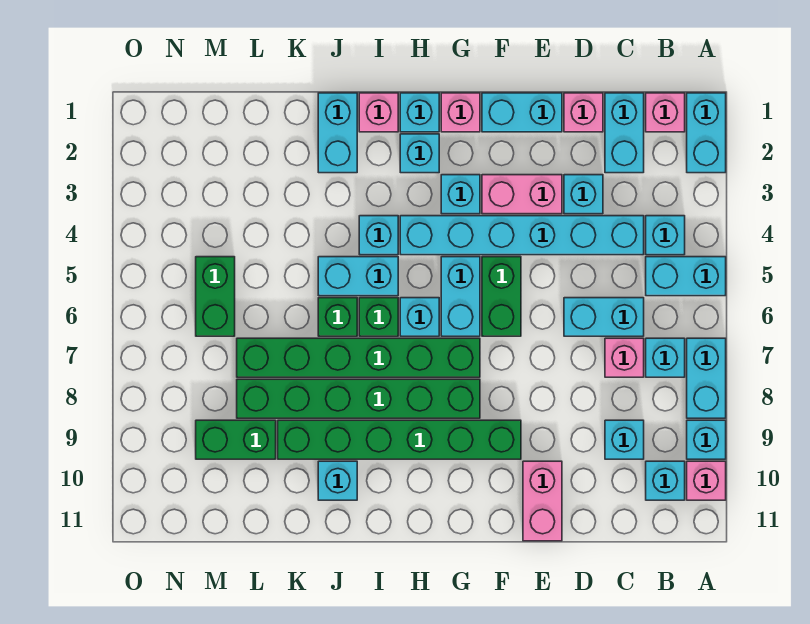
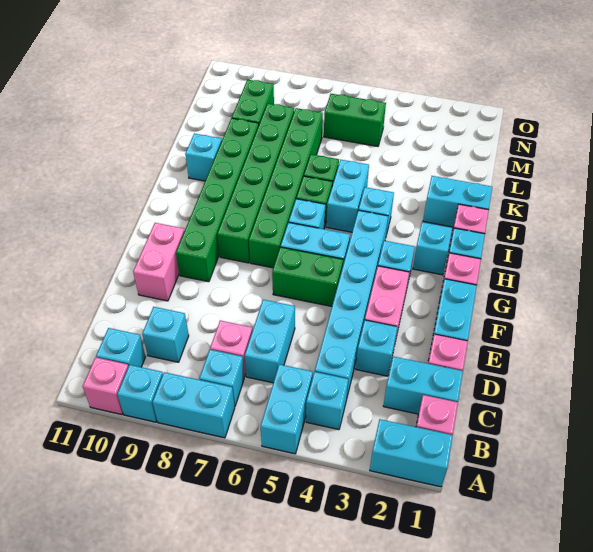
pink brick E10:E11 level 1 -> pink brick E10:F10 level 1

